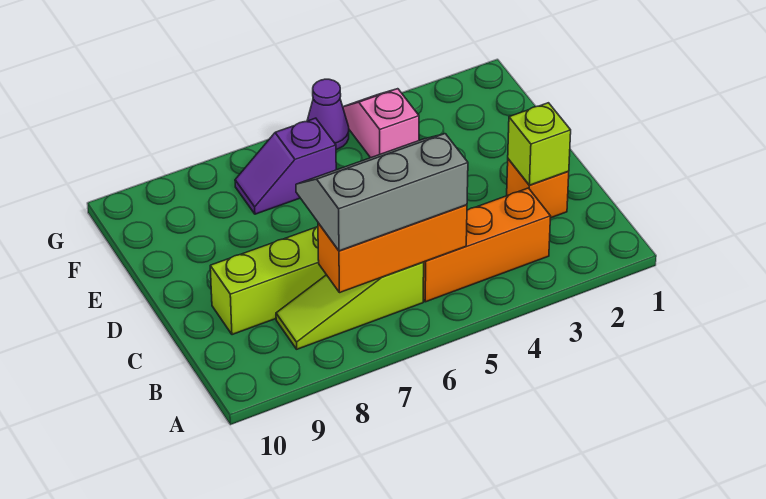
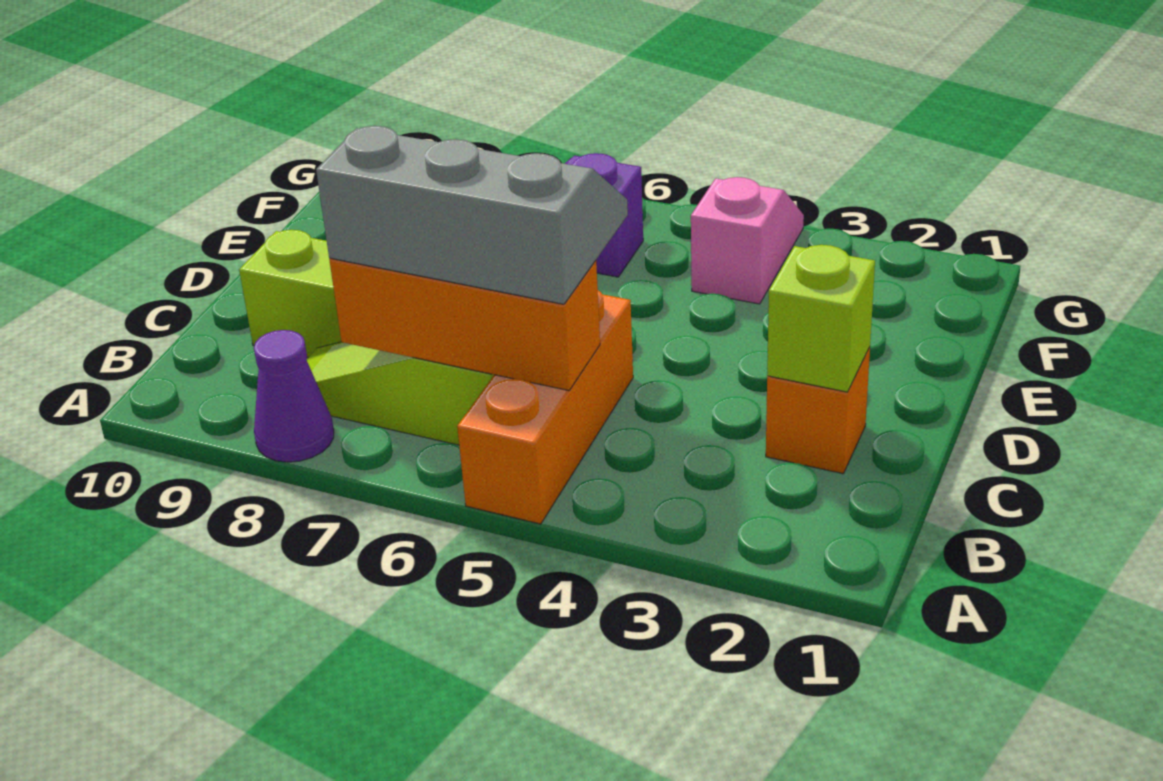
orange brick B3:B5 level 1 -> orange brick A5:C5 level 1
purple cone G5 level 1 -> purple cone A8 level 1

